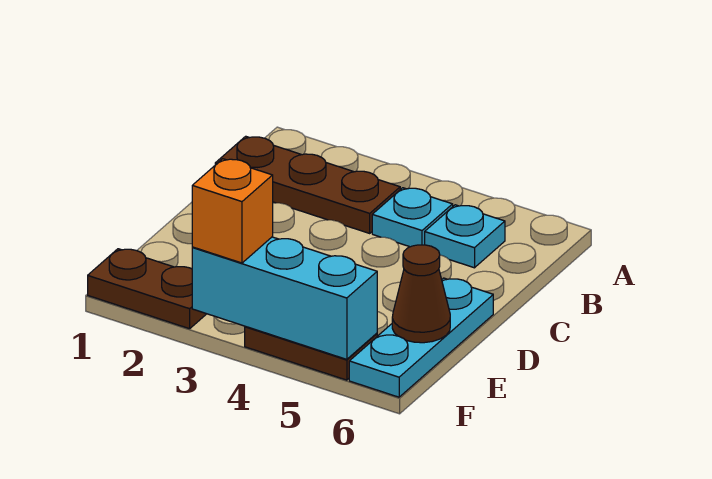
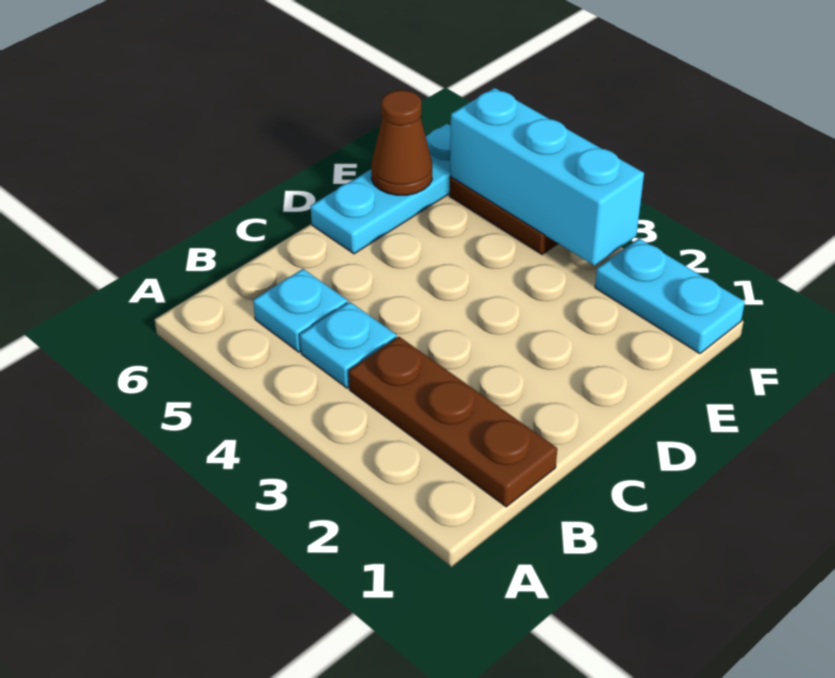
brown plate F1:F2 level 1 -> cyan plate F1:F2 level 1
orange brick F3 level 3 -> none

